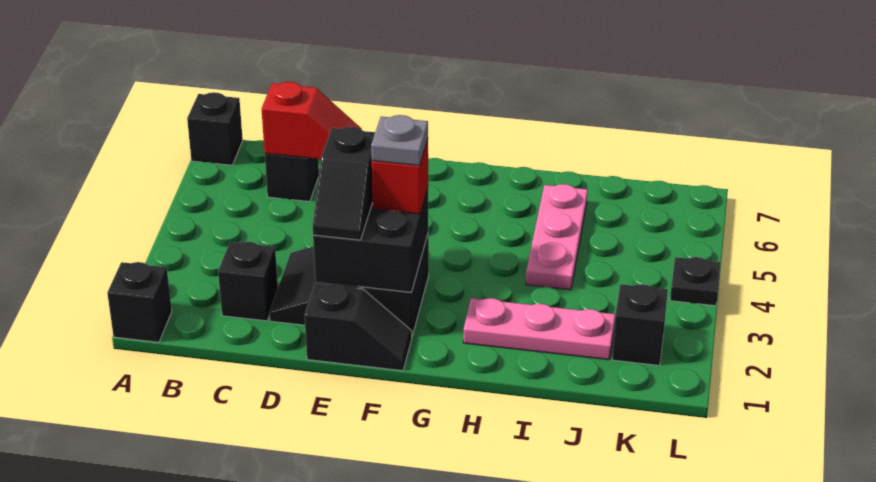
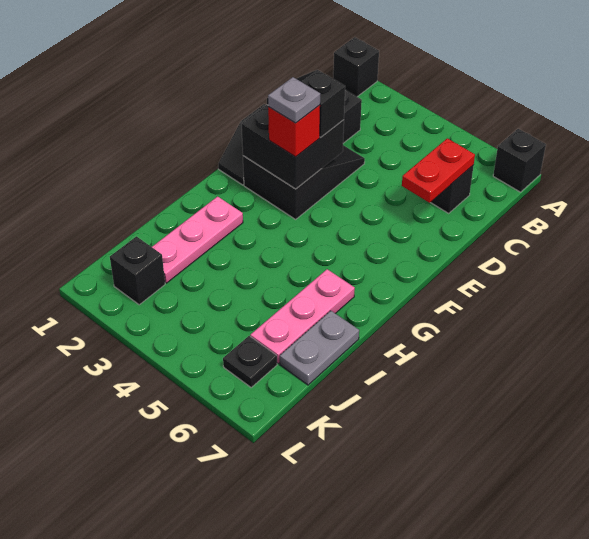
red slope C6:D6 level 2 top C -> red plate C6:D6 level 2
pink plate I4:I6 level 1 -> pink plate H6:J6 level 1
none -> grey plate I7:J7 level 1
black plate L4 level 1 -> black plate K6 level 1

